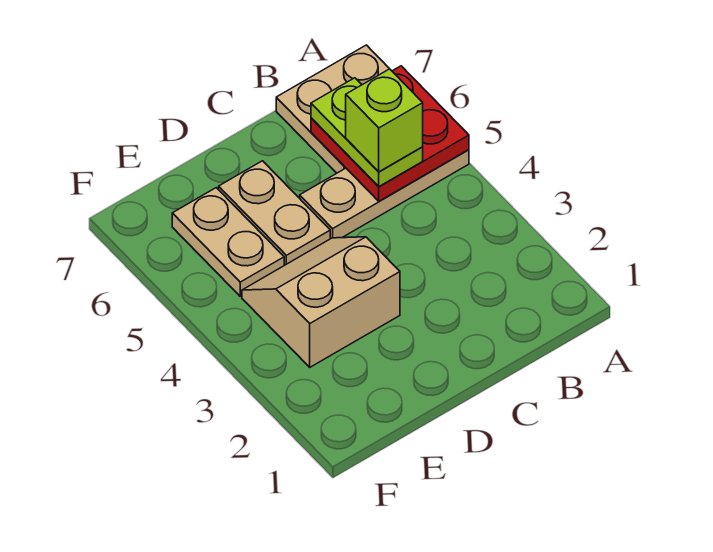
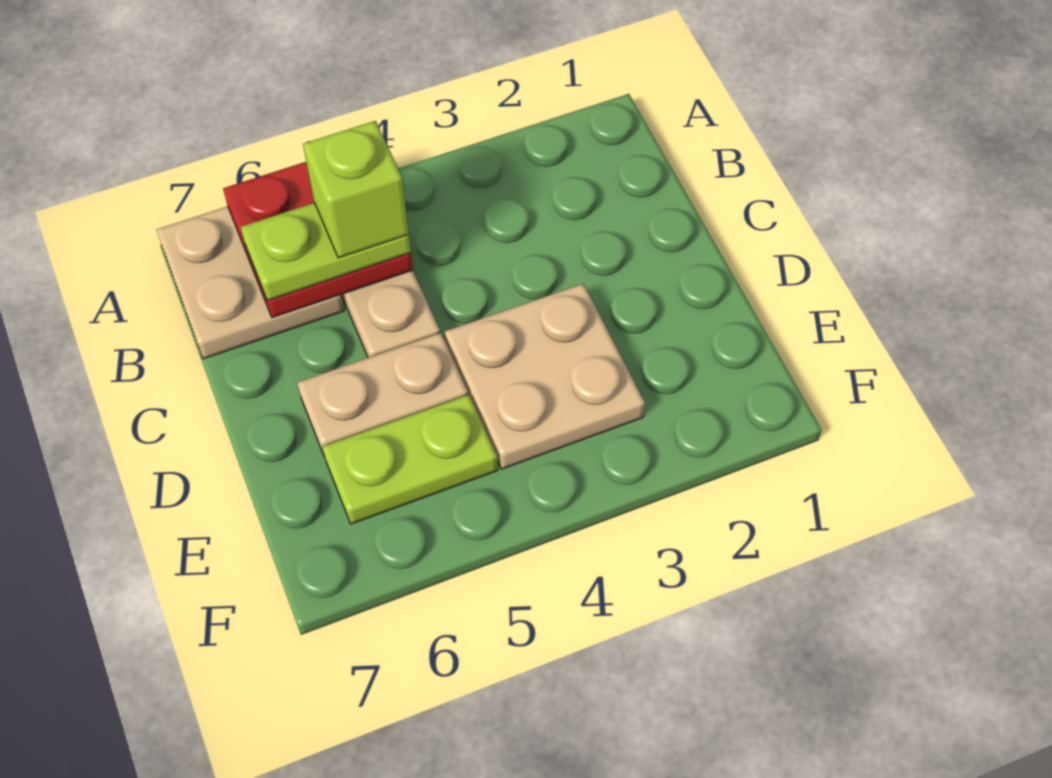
tan slope D3:E4 level 1 top 3 -> tan plate D3:E4 level 1
tan plate E5:E6 level 1 -> lime plate E5:E6 level 1

